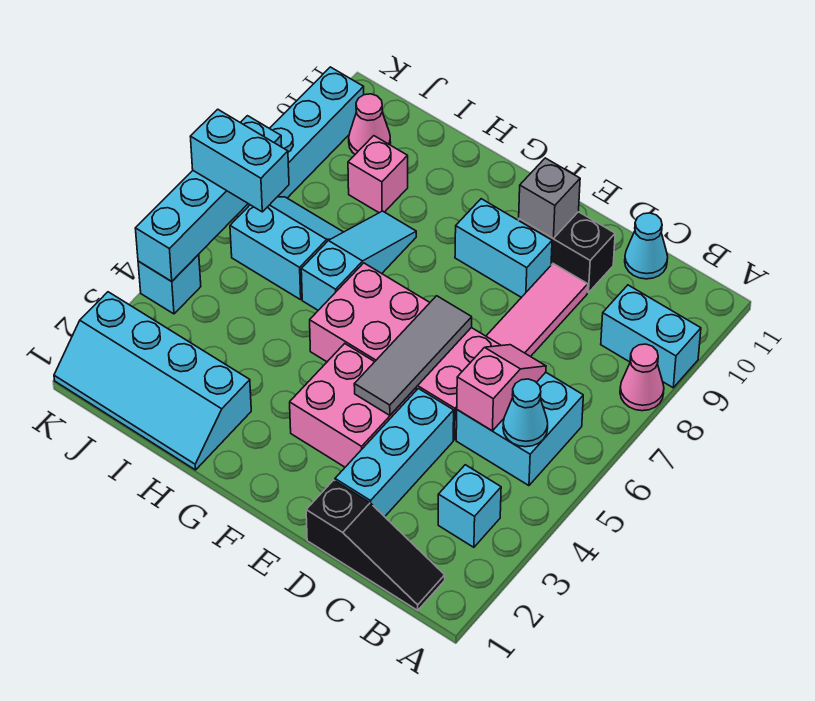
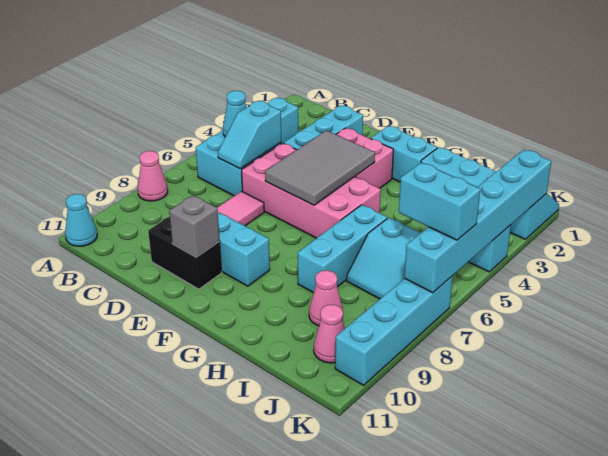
cyan brick A9:B9 level 1 -> cyan brick F2:G2 level 1
black slope B1:D1 level 1 top D -> none
pink slope C5:C6 level 2 top 5 -> cyan slope C5:C6 level 2 top 5
cyan cone C11 level 1 -> cyan cone A11 level 1
grey tile E4:E6 level 2 -> grey tile E4:F6 level 2
cyan slope H6:H8 level 1 top 6 -> cyan brick H6:H8 level 1
pink brick I9 level 1 -> pink cone I9 level 1
cyan brick K4:K7 level 2 -> cyan brick K2:K7 level 2

